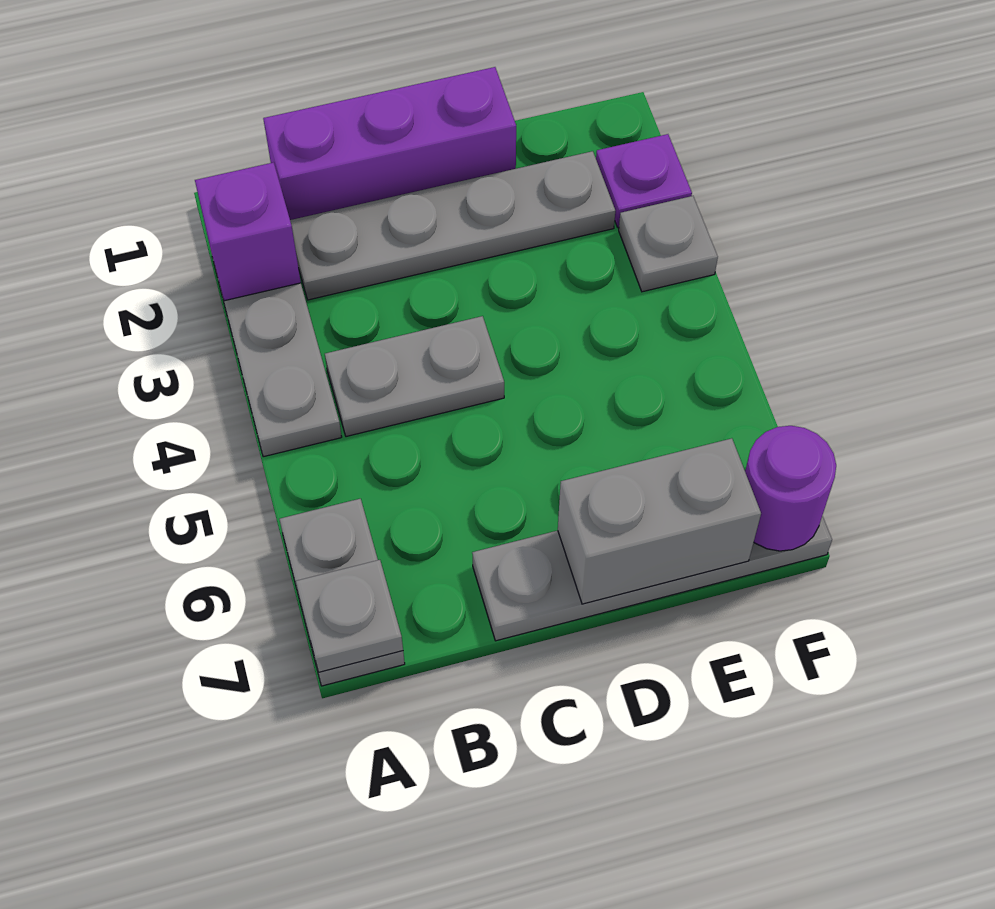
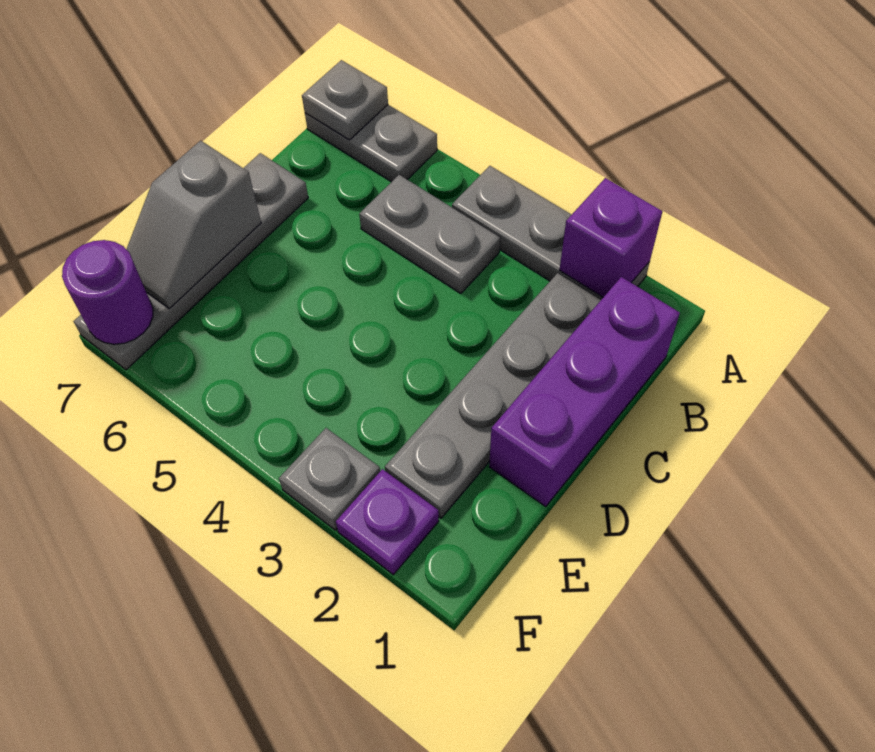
grey plate B4:C4 level 1 -> grey plate B4:B5 level 1
grey brick D7:E7 level 2 -> grey slope D7:E7 level 2 top D

